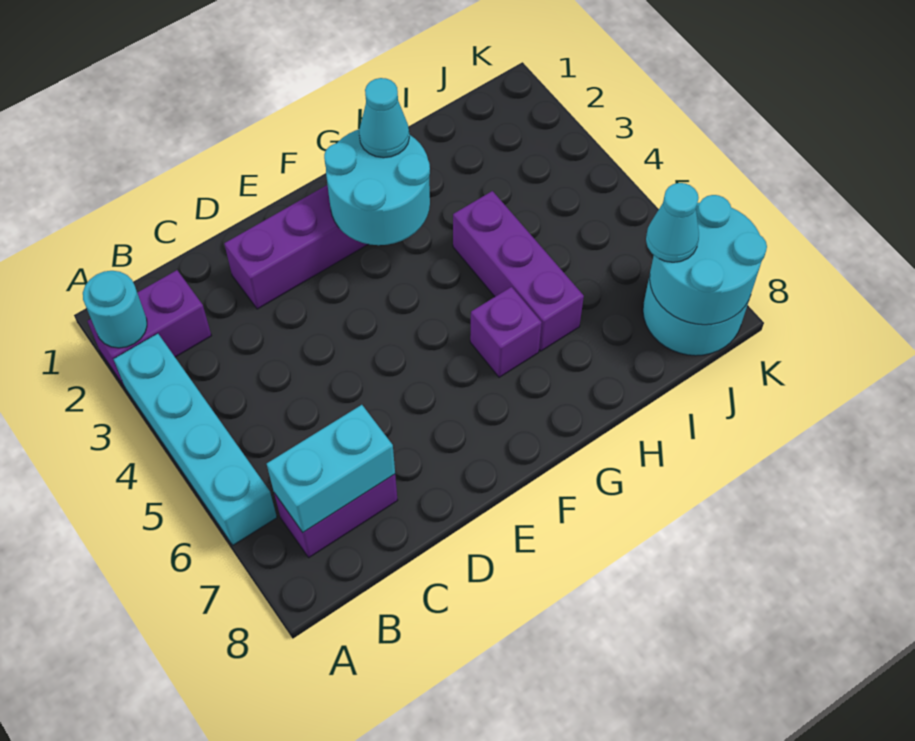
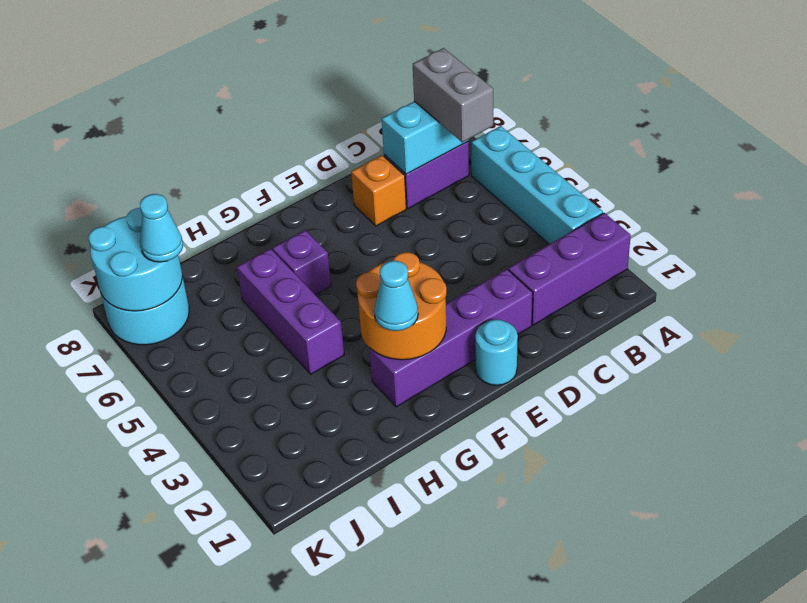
purple brick A2:B2 level 1 -> purple brick A2:C2 level 1
cyan round brick A2 level 2 -> cyan round brick E1 level 1
none -> grey brick B6:B7 level 3
none -> orange brick D7 level 1
cyan round brick F2:G3 level 2 -> orange round brick F2:G3 level 2

